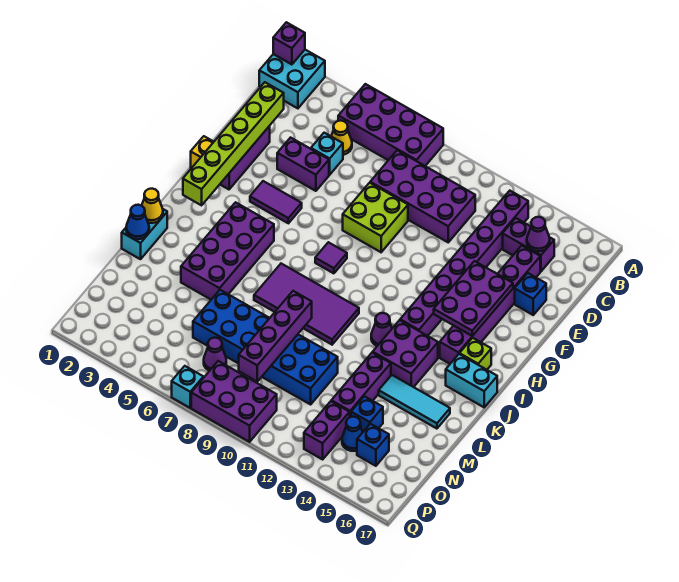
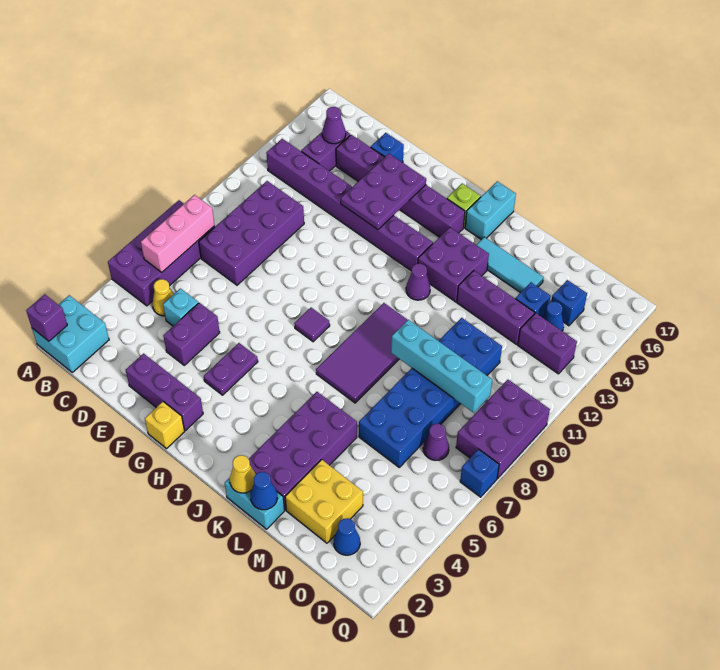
none -> pink brick B6:B8 level 2
lime brick D2:I2 level 2 -> none
lime brick E8:F9 level 1 -> none
purple plate F14:H15 level 2 -> purple plate F13:G15 level 2
purple tile G4:G5 level 1 -> purple plate G4:G5 level 1
purple brick I4:L5 level 1 -> purple brick K2:L5 level 1
purple brick L9:O9 level 2 -> cyan brick L9:O9 level 2
cyan tile L14:L16 level 1 -> cyan tile K15:M15 level 1
none -> yellow brick M2:N3 level 1
none -> blue cone O2 level 1
cyan brick Q7 level 1 -> blue brick Q7 level 1

